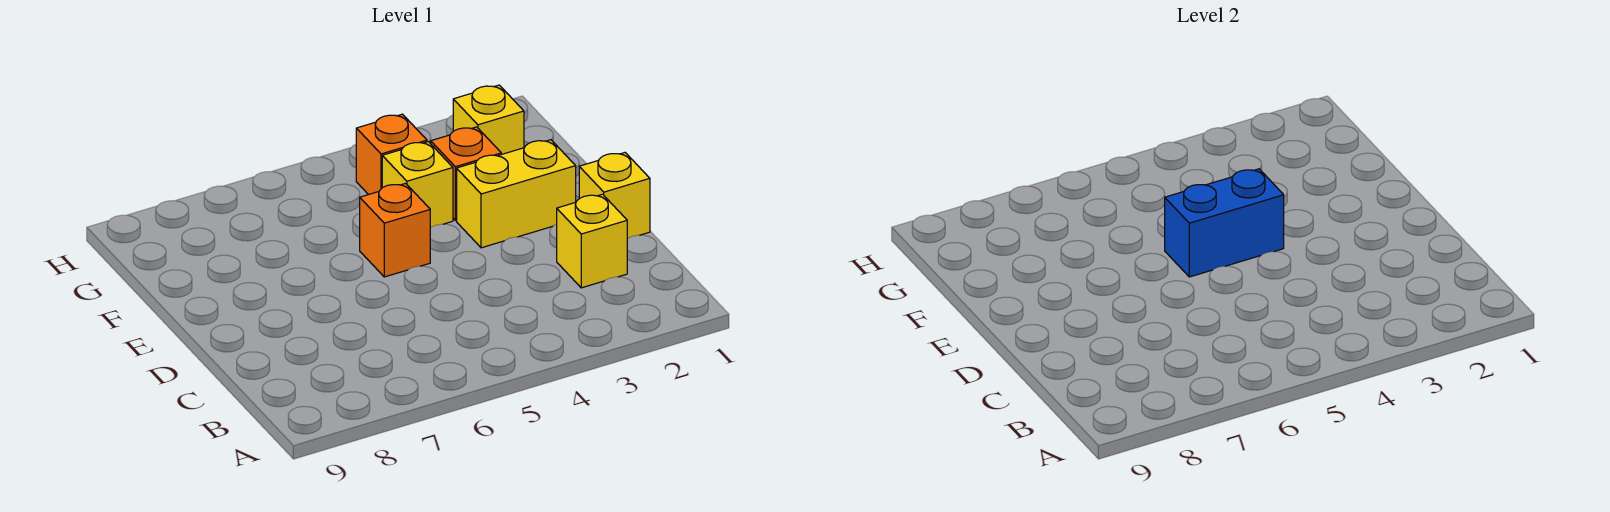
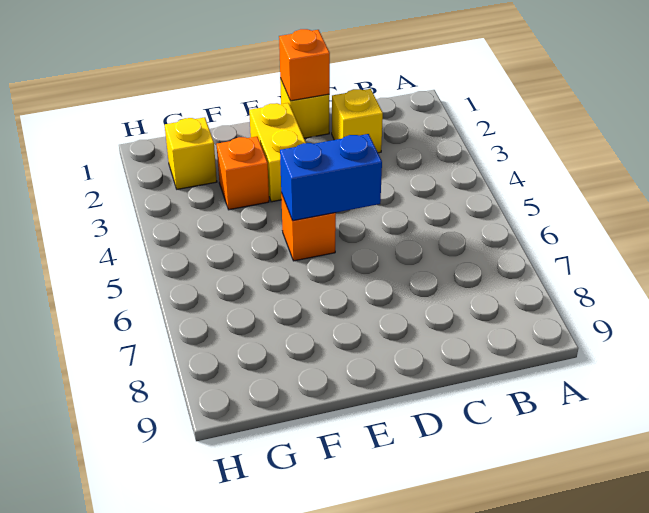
blue brick E4:E5 level 2 -> blue brick D5:E5 level 2
yellow brick F4 level 1 -> none
orange brick G4 level 1 -> orange brick D1 level 2

